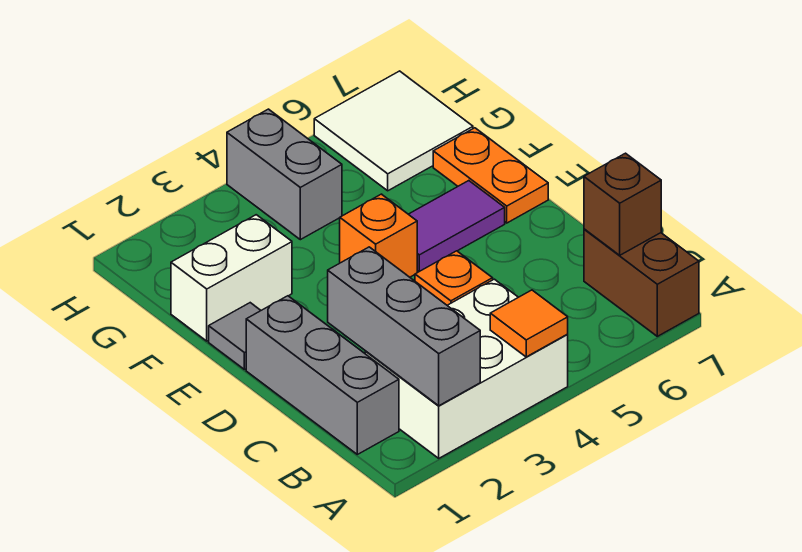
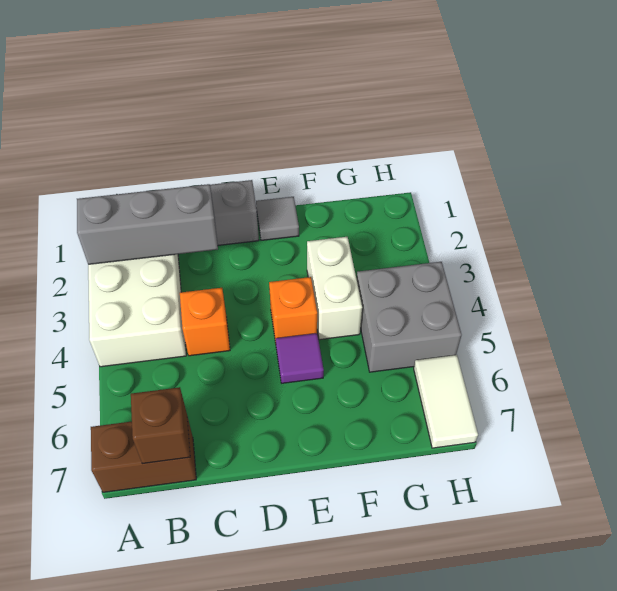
orange tile A4 level 2 -> none
purple tile E5:E6 level 1 -> purple tile E5 level 1
orange plate E7:F7 level 1 -> none
white brick F1:F2 level 1 -> white brick F3:F4 level 1
grey brick G4:H4 level 1 -> grey brick G4:H5 level 1
white tile G6:H7 level 1 -> white tile H6:H7 level 1

